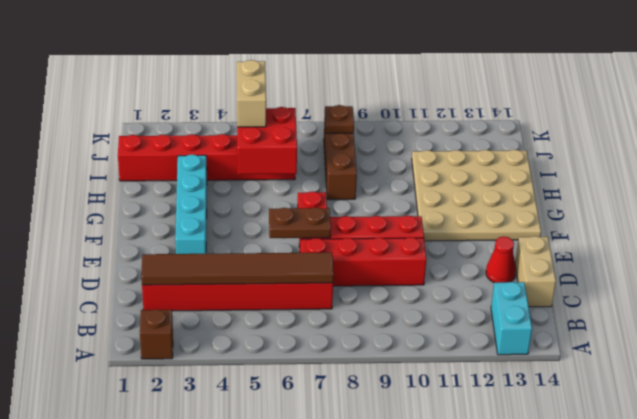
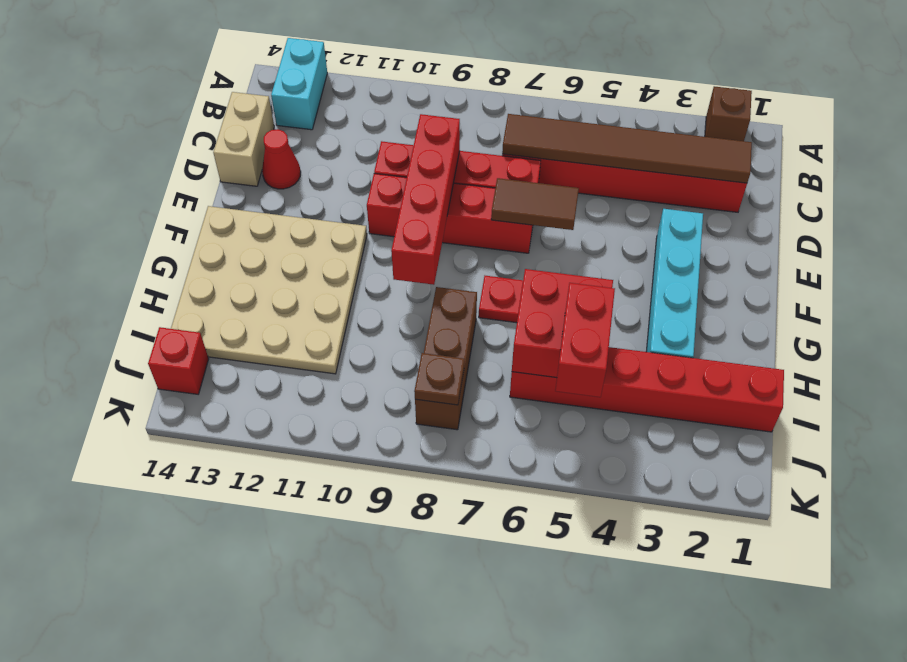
none -> red brick D9:G9 level 2
brown plate E6:E7 level 2 -> brown tile E6:E7 level 2
tan brick I5:J5 level 3 -> red brick I5:J5 level 3
none -> red brick J14 level 1

